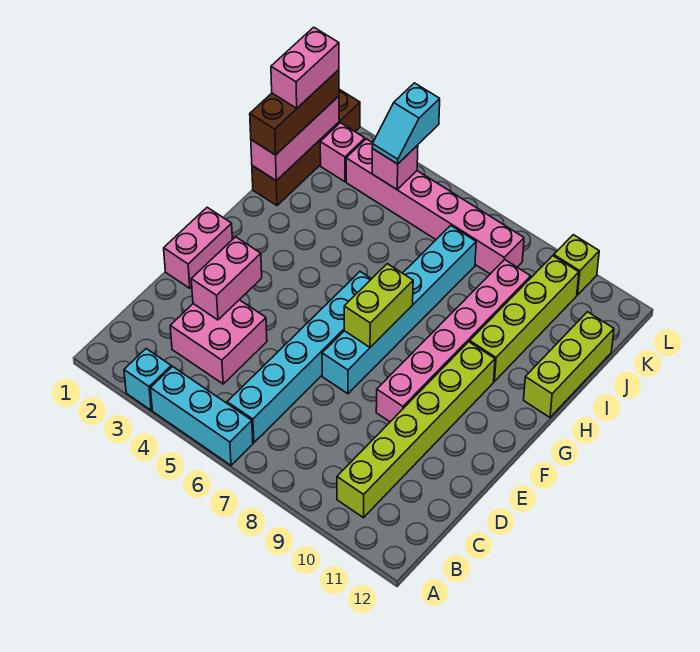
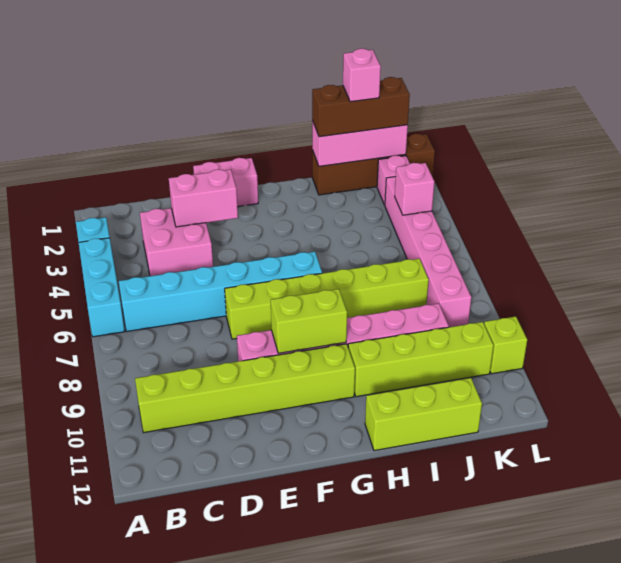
cyan brick E7:J7 level 1 -> lime brick E7:J7 level 1
lime brick F7:G7 level 2 -> lime brick F9:G9 level 2
pink brick J1:K1 level 4 -> pink brick J1 level 4
cyan slope K4:L4 level 3 top L -> none

